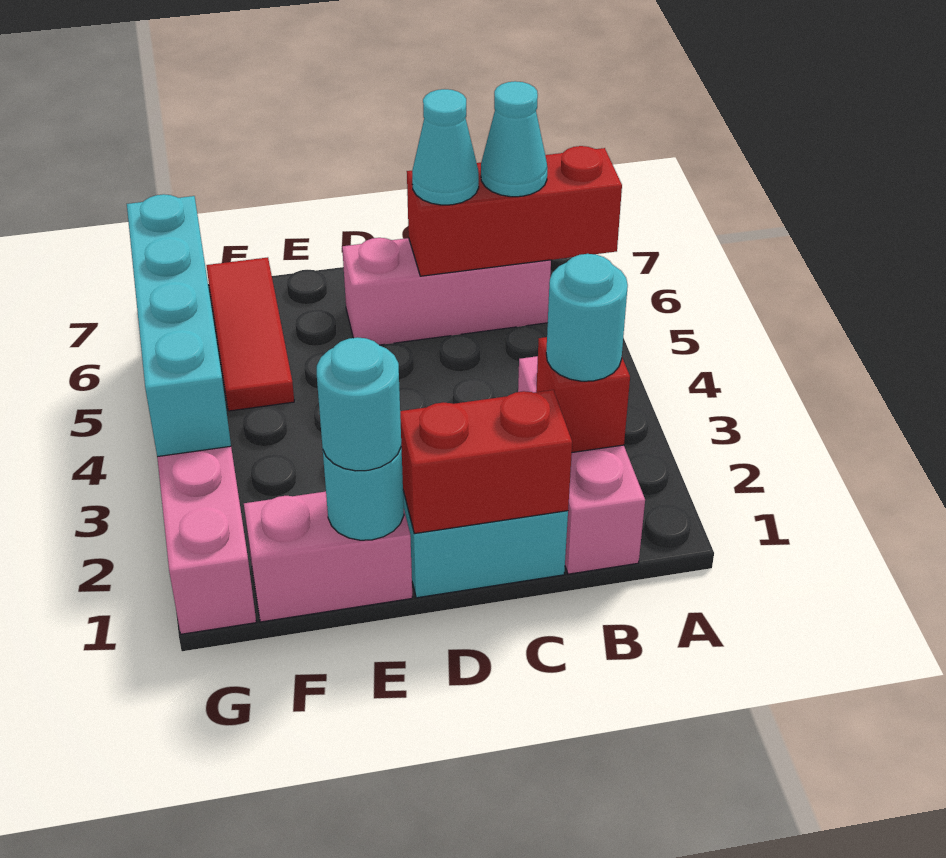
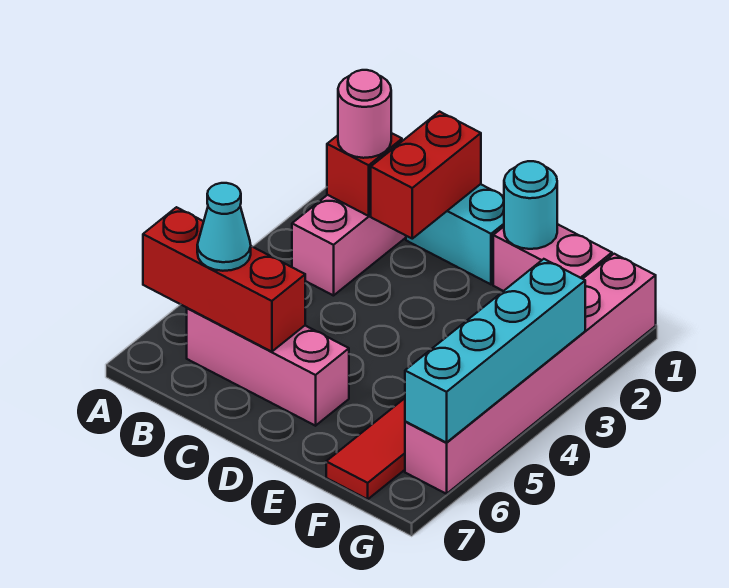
cyan round brick B2 level 3 -> pink round brick B2 level 3
red brick C1:D1 level 2 -> red brick C1:C2 level 2
cyan cone C6 level 3 -> none
cyan round brick E1 level 3 -> none

